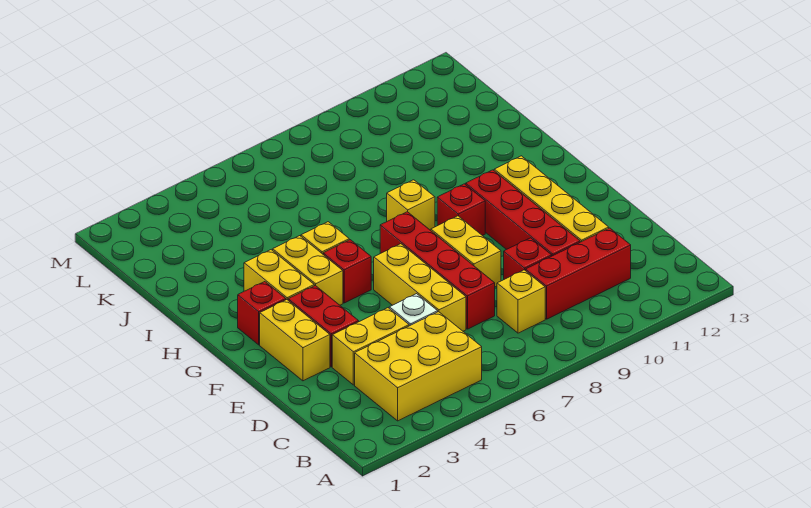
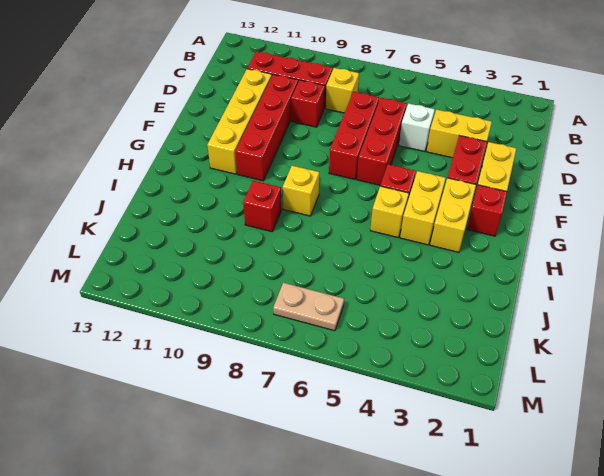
yellow brick B3:C5 level 1 -> none
yellow brick D6:F6 level 1 -> red brick D6:F6 level 1
red brick D7:G7 level 1 -> red brick D7:F7 level 1
yellow brick E8:F8 level 1 -> none
red brick G9 level 1 -> red brick I9 level 1
none -> tan plate L6:L7 level 1

